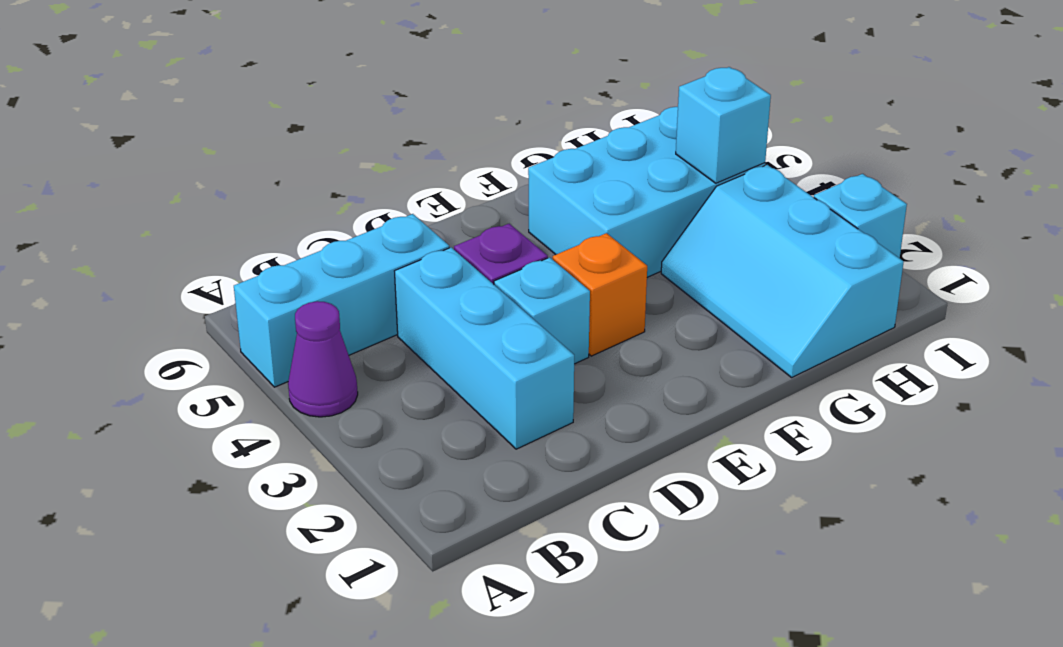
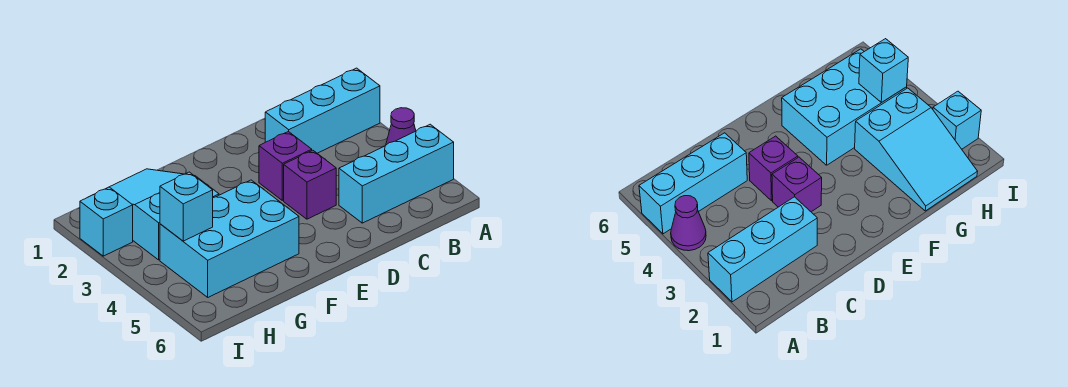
cyan brick C2:C4 level 1 -> cyan brick A2:C2 level 1
cyan brick D3 level 1 -> purple brick D3 level 1
orange brick E3 level 1 -> none
cyan slope G1:H3 level 1 top H -> cyan slope G1:H3 level 1 top 3

